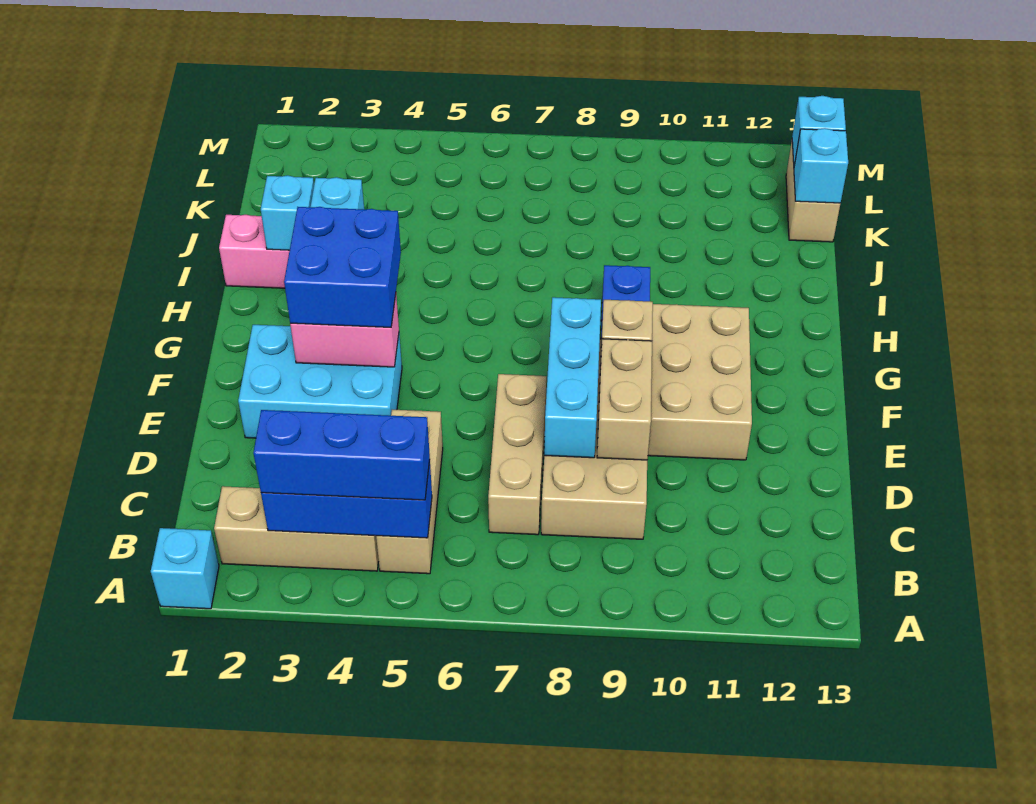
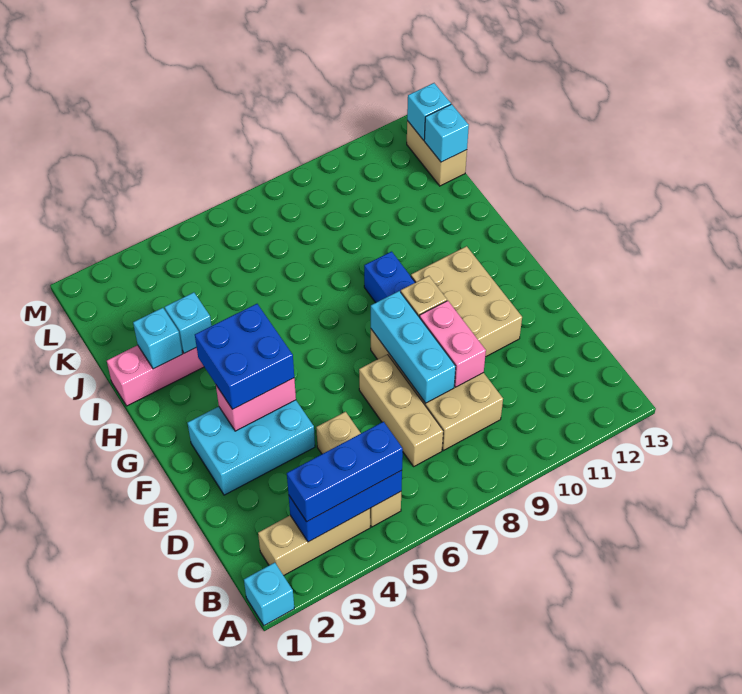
tan brick D9:E9 level 2 -> pink brick D9:E9 level 2

